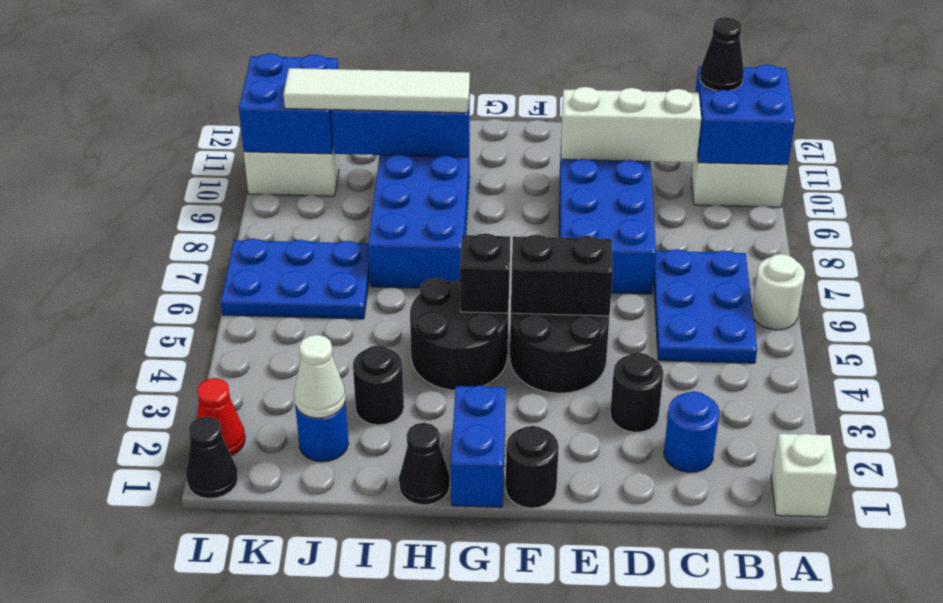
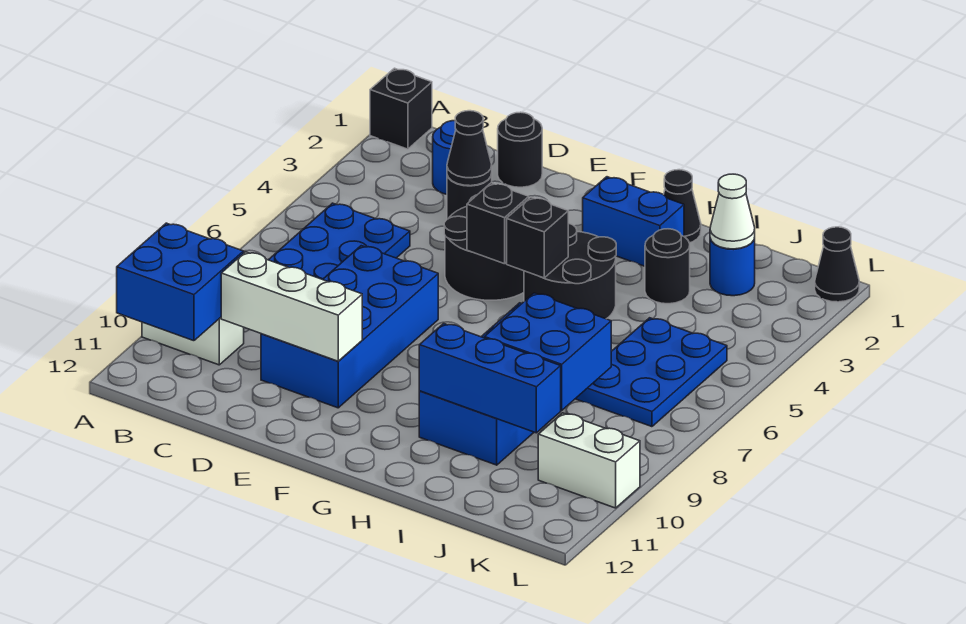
white brick A1 level 1 -> black brick A1 level 1
white round brick A6 level 1 -> none
black cone B11 level 3 -> black cone D3 level 2
black brick E5:F5 level 2 -> black brick F5 level 2
black round brick F1 level 1 -> black round brick D1 level 1
blue brick G1:G2 level 1 -> blue brick G2:H2 level 1
white tile H10:K10 level 3 -> none
blue plate J6:L7 level 1 -> blue plate J5:K7 level 1
blue brick K10:L11 level 2 -> blue brick I8:J9 level 2
red cone L2 level 1 -> none

